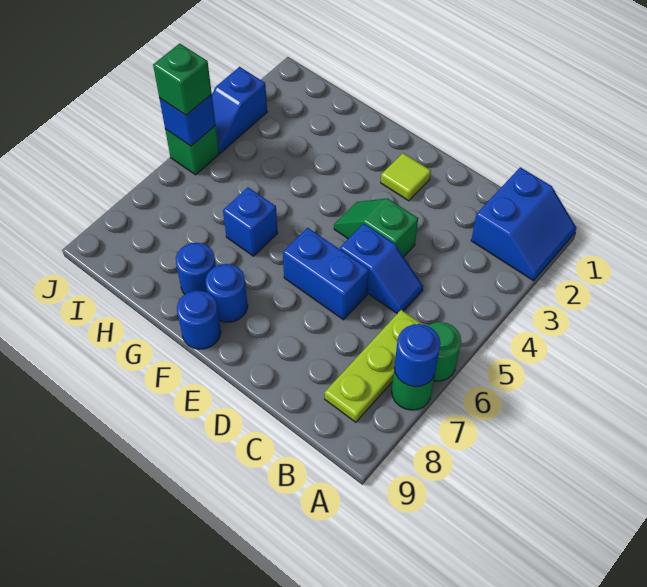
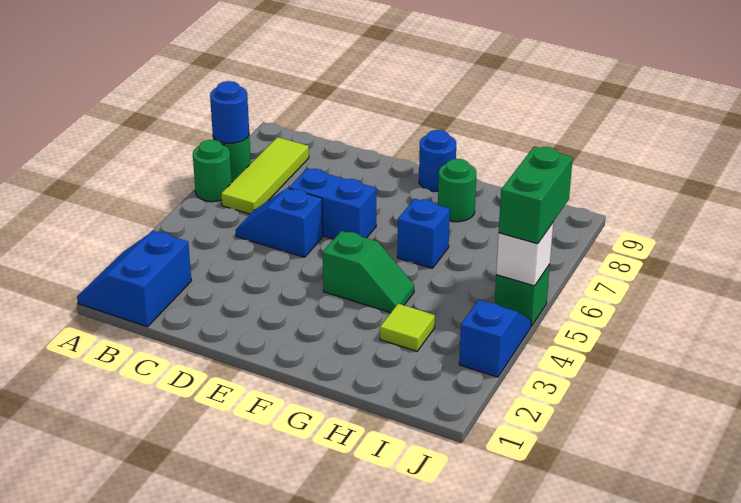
lime plate B6:B8 level 1 -> lime tile B6:B8 level 1
green slope D4:E4 level 1 top D -> green slope F4:G4 level 1 top F
lime tile E2 level 1 -> lime tile H3 level 1
blue round brick F8 level 1 -> none
blue round brick G8 level 1 -> green round brick G8 level 1
blue brick J5 level 2 -> white brick J5 level 2
green brick J5 level 3 -> green brick J5:J6 level 3

